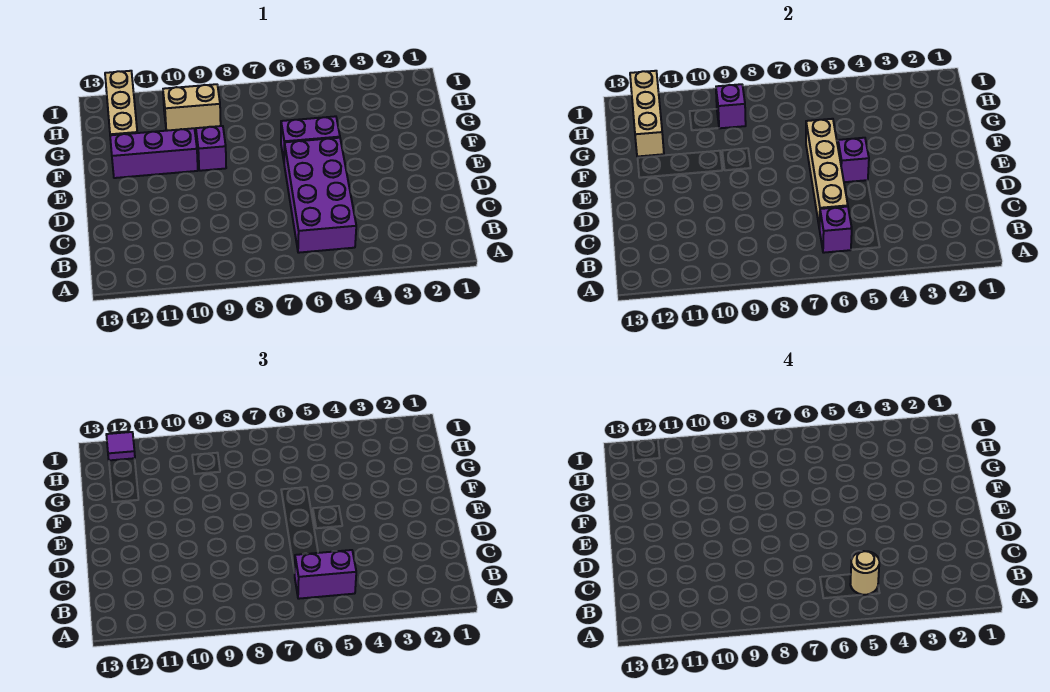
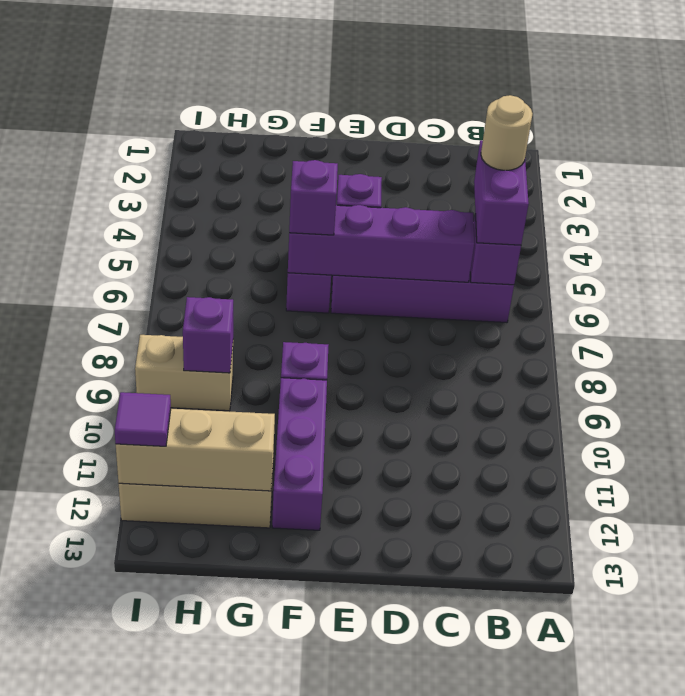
tan brick C6:F6 level 2 -> purple brick C6:F6 level 2
none -> purple brick F6 level 3
tan brick H9:H10 level 1 -> tan brick H9:I9 level 1

